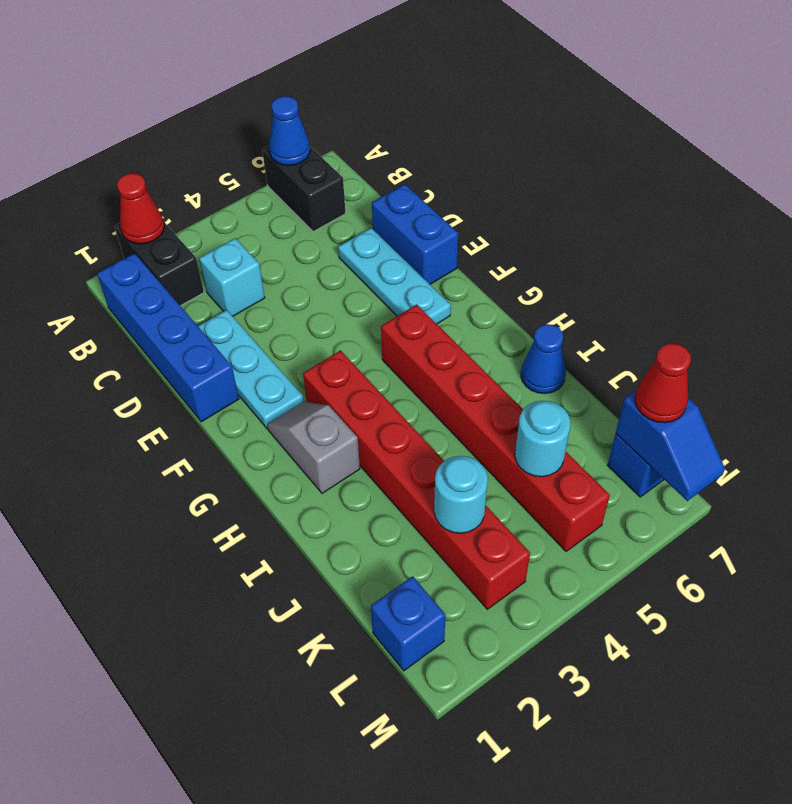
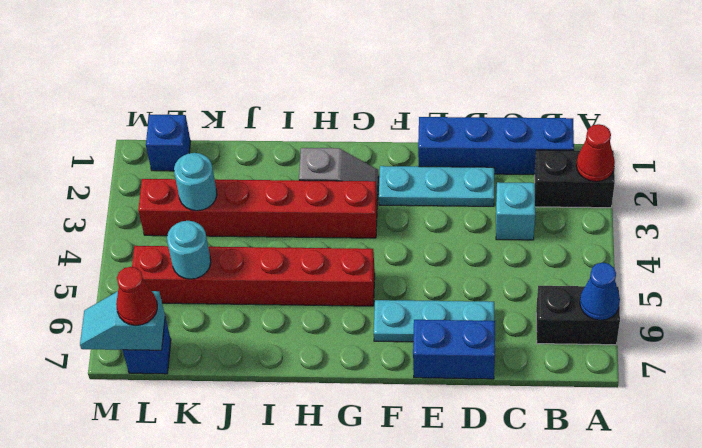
blue cone I7 level 1 -> none
blue slope L7:M7 level 2 top L -> cyan slope L7:M7 level 2 top L

